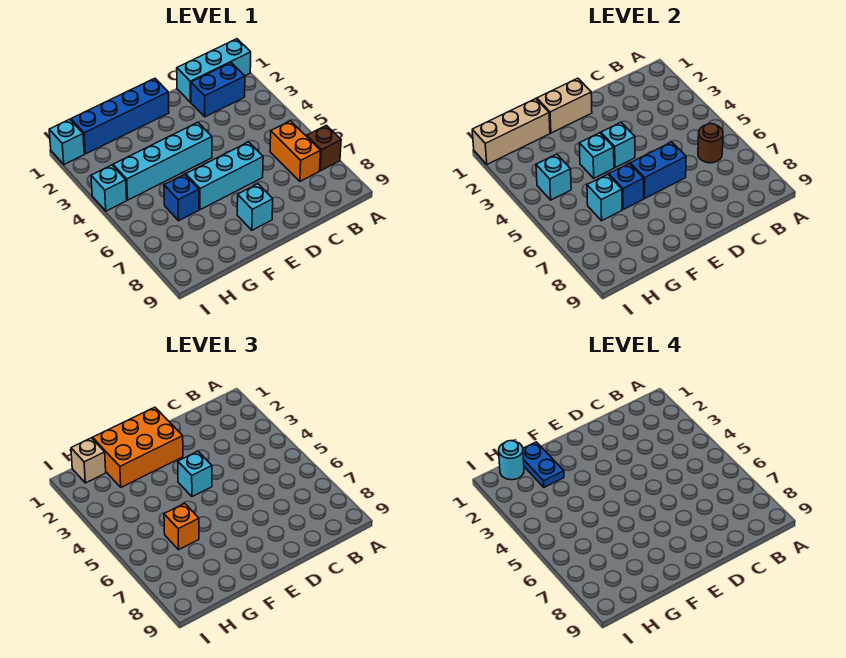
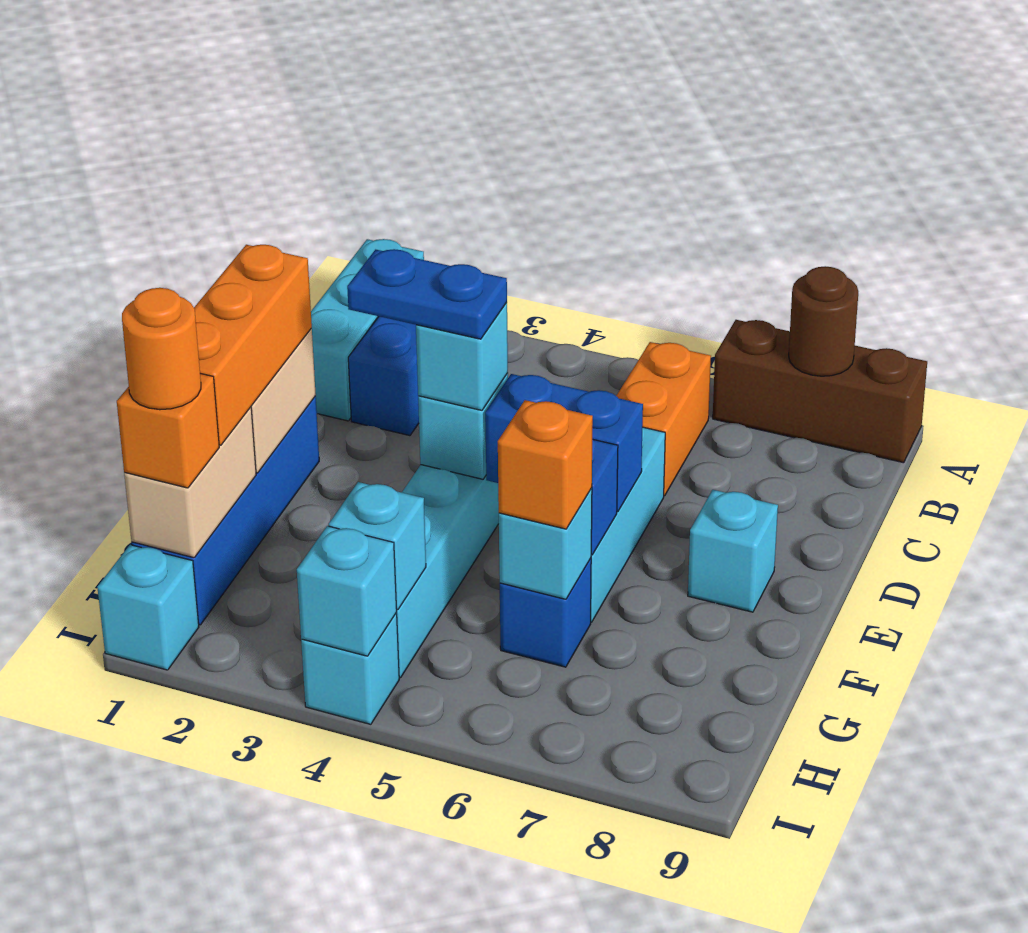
brown brick A7 level 1 -> brown brick A7:A9 level 1
orange brick B6:B7 level 1 -> orange brick B6:C6 level 1
brown round brick B6 level 2 -> brown round brick A8 level 2
blue brick D6:E6 level 2 -> blue brick E5:E6 level 2
orange brick E1:G2 level 3 -> orange brick E1:G1 level 3
cyan brick F4 level 2 -> cyan brick I4 level 2
tan brick G1:I1 level 2 -> tan brick G1:H1 level 2
blue plate G1:G2 level 4 -> blue plate E3:E4 level 4
tan brick H1 level 3 -> orange brick H1 level 3
cyan round brick H1 level 4 -> orange round brick H1 level 4

